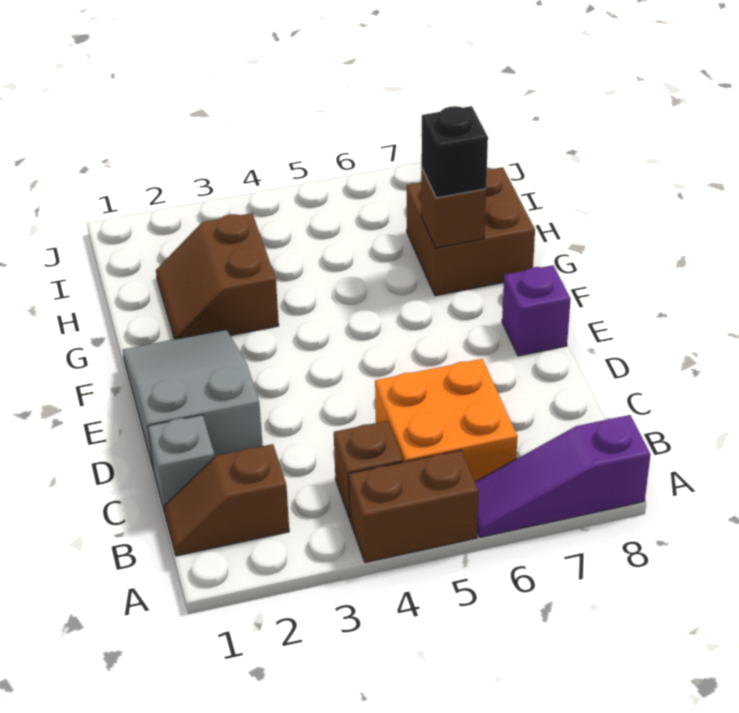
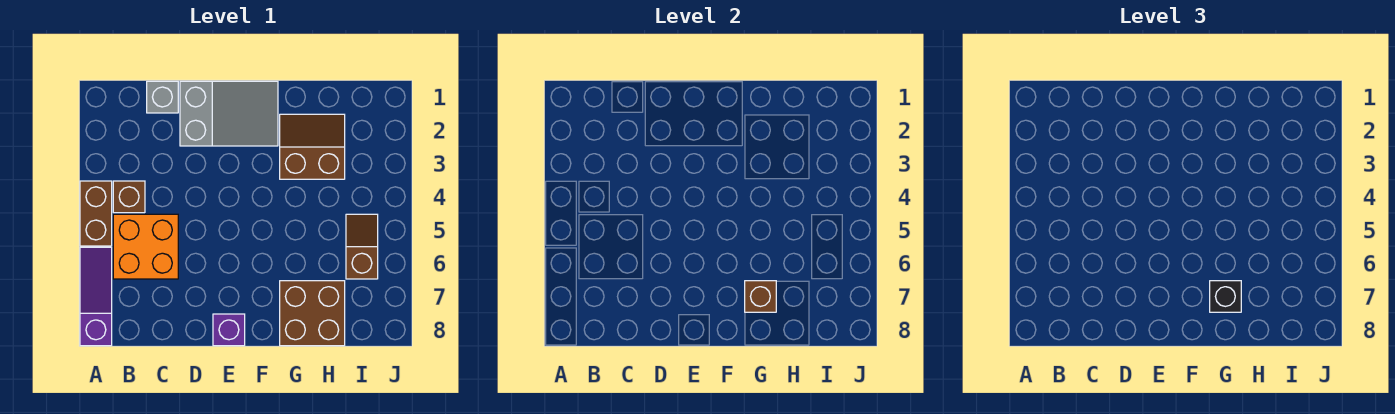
brown slope B1:B2 level 1 top 2 -> brown slope I5:I6 level 1 top 6

